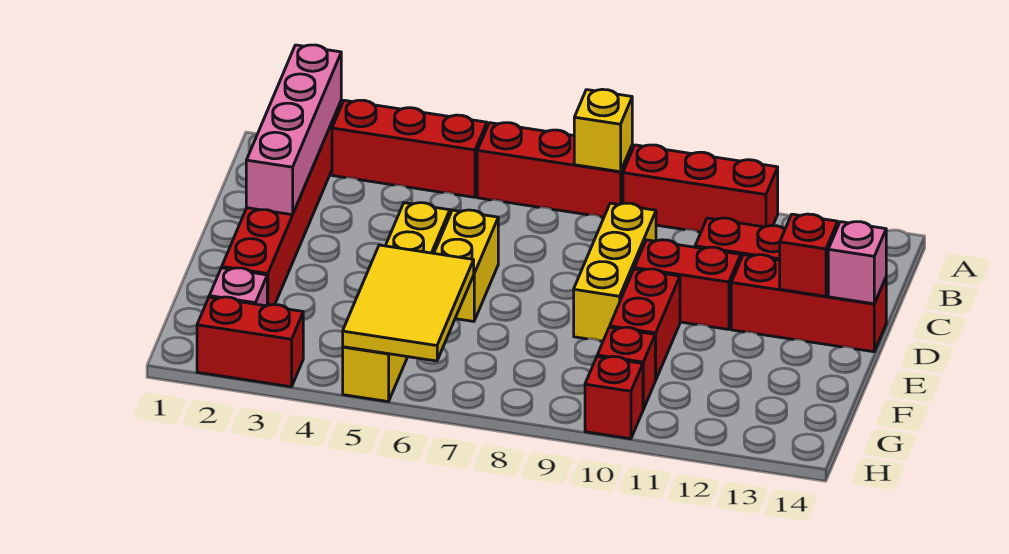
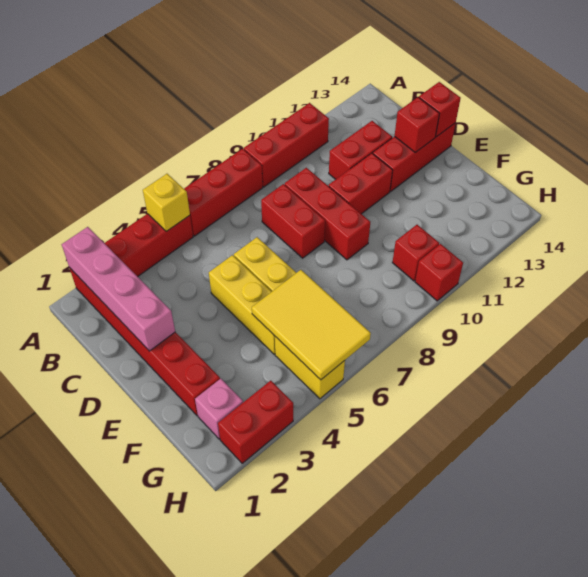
yellow brick A8 level 2 -> yellow brick A5 level 2
yellow brick C9:E9 level 1 -> red brick C9:E9 level 1
pink brick D14 level 2 -> red brick D14 level 2
red brick E10:F10 level 1 -> red brick C8:D8 level 1

